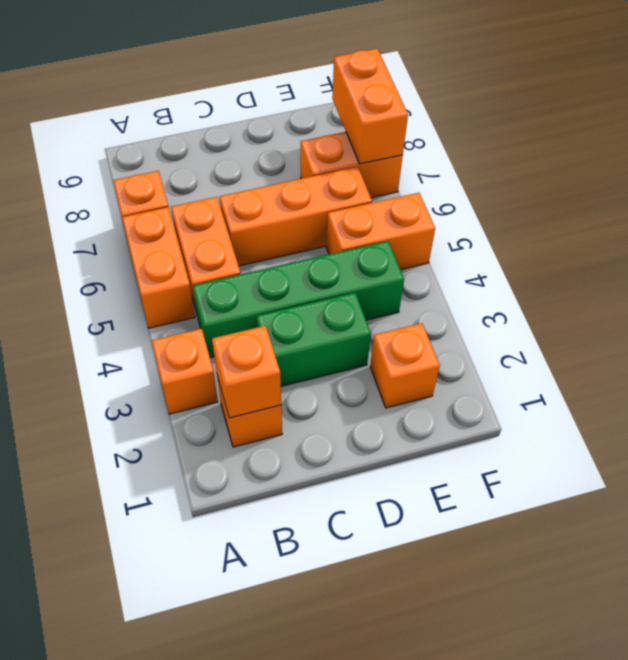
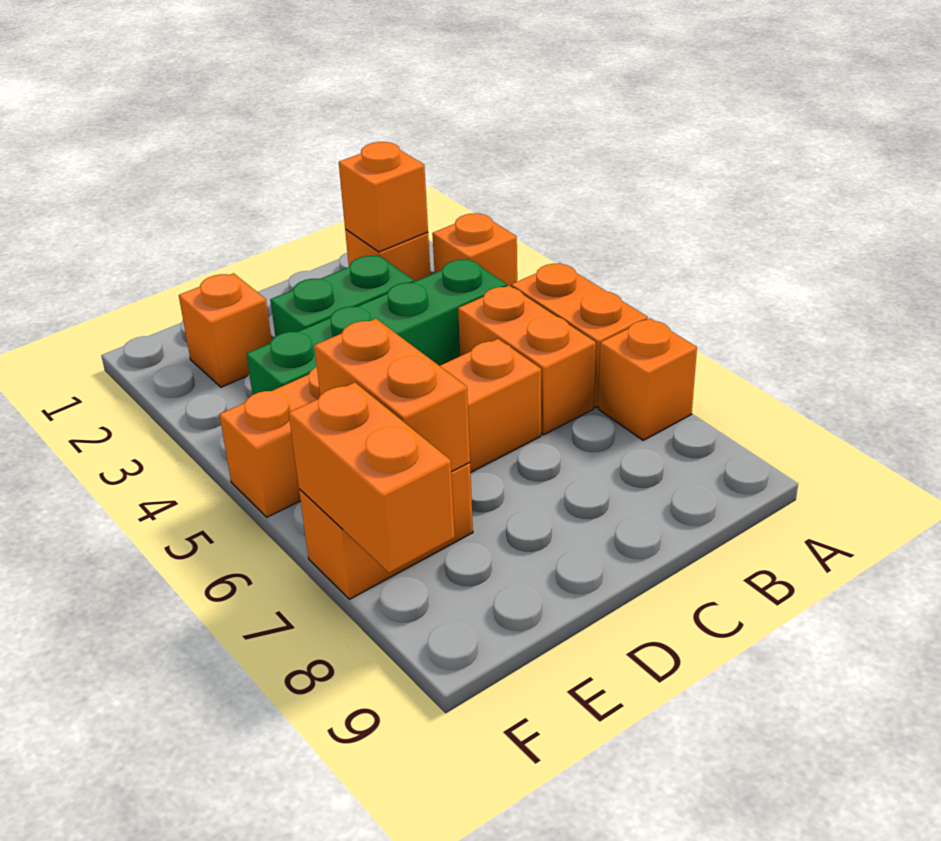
none -> orange brick E6:E7 level 2

